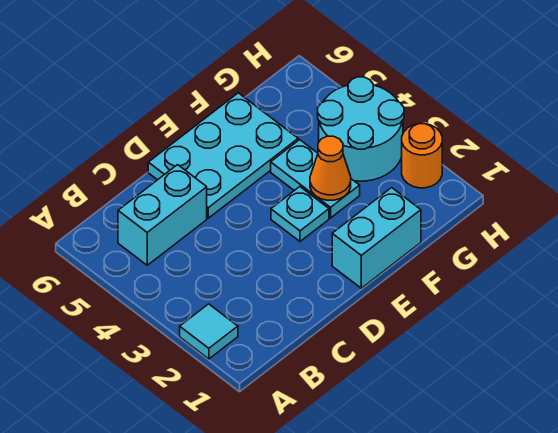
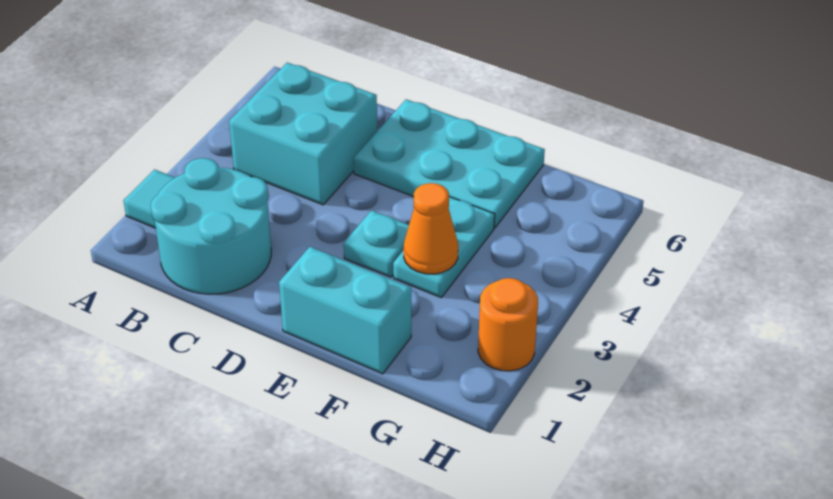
cyan brick B5:C5 level 1 -> cyan brick B4:C5 level 1
cyan round brick G3:H4 level 1 -> cyan round brick B1:C2 level 1

